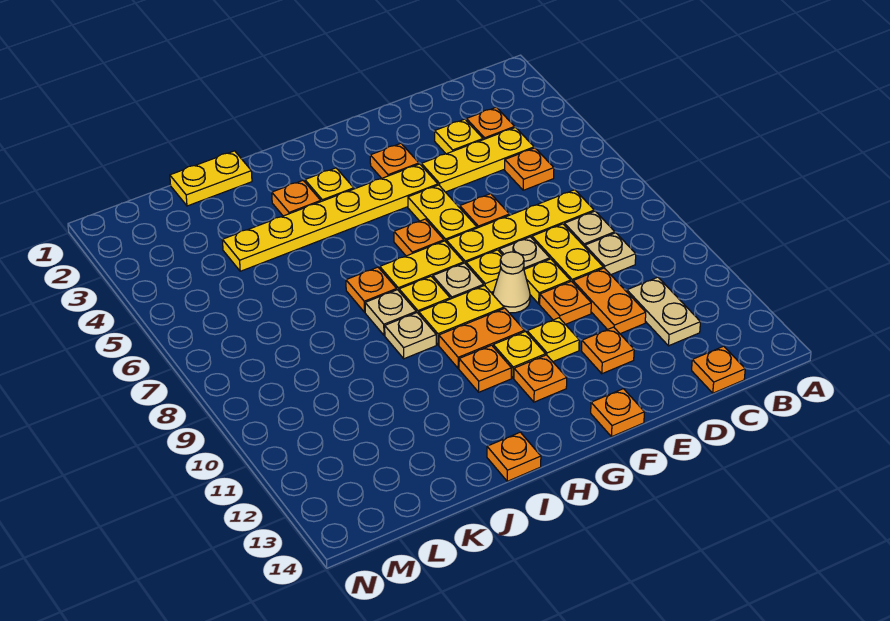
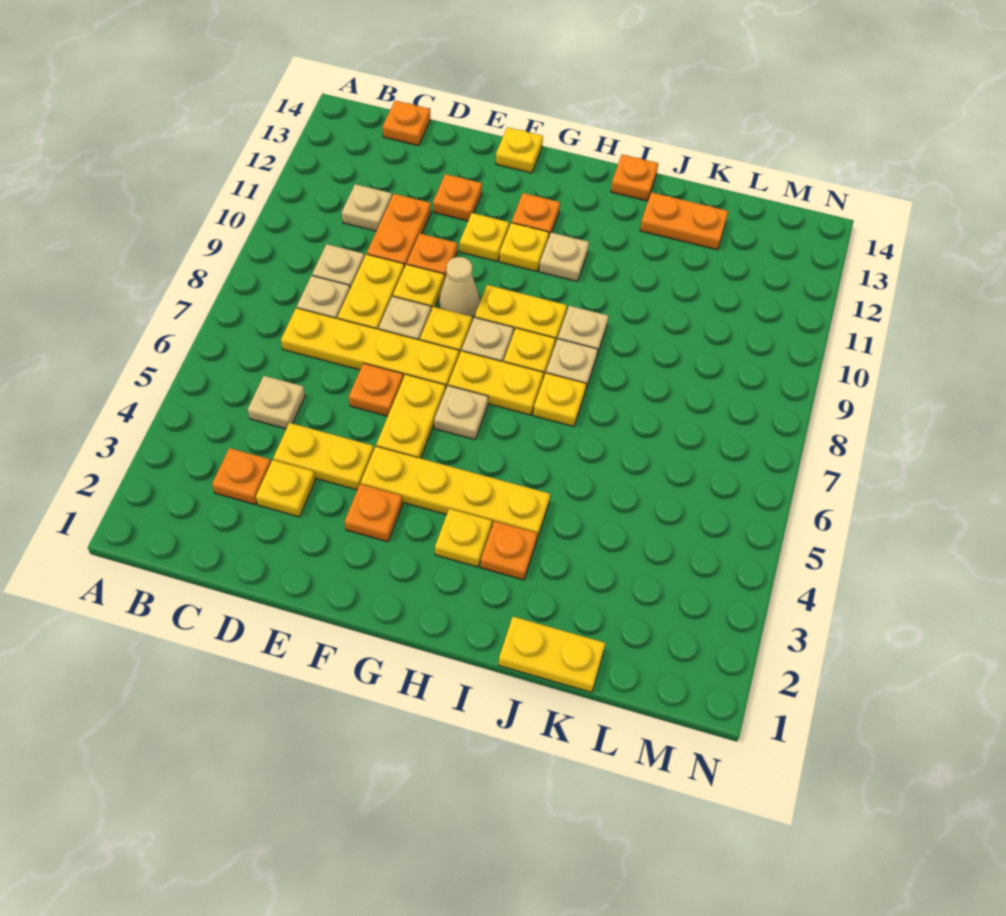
yellow plate C4:E4 level 1 -> yellow plate D4:E4 level 1
orange plate C5 level 1 -> tan plate C5 level 1
tan plate C11:C12 level 1 -> tan plate C11 level 1
yellow plate F4:K4 level 1 -> yellow plate F4:I4 level 1
orange plate F14 level 1 -> yellow plate F14 level 1
orange plate G6 level 1 -> tan plate G6 level 1
orange plate G10:H10 level 1 -> orange plate J13:K13 level 1
orange plate H11 level 1 -> tan plate H11 level 1
orange plate I7 level 1 -> yellow plate I7 level 1

